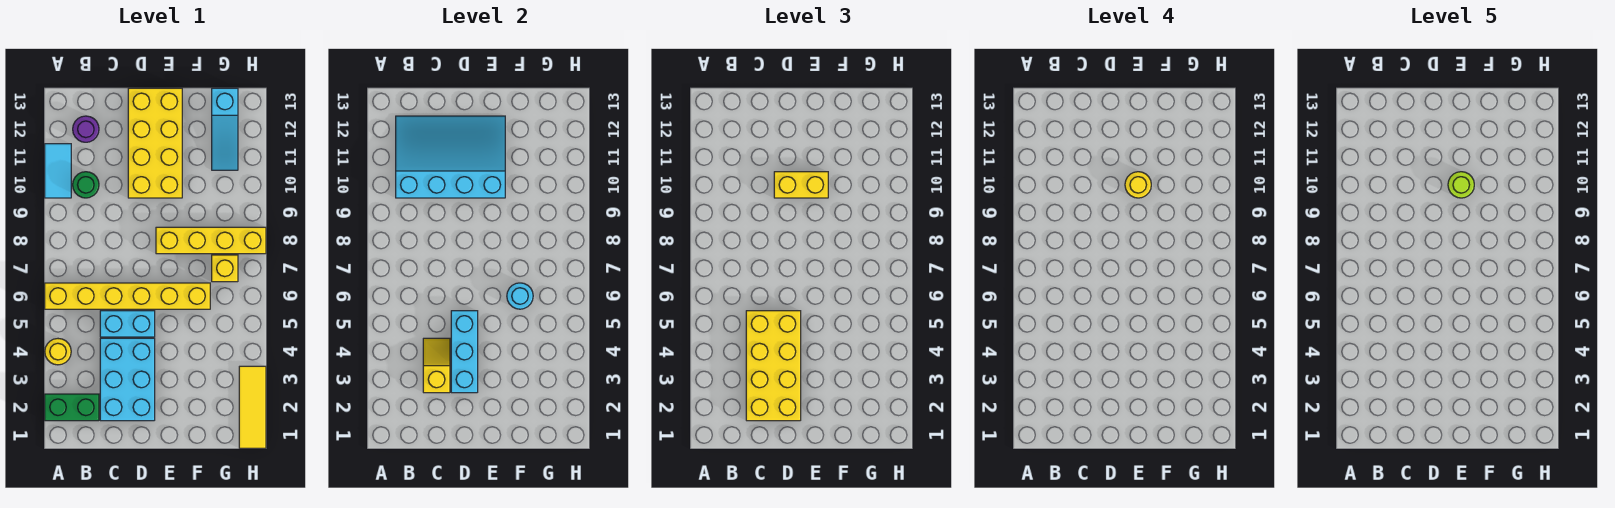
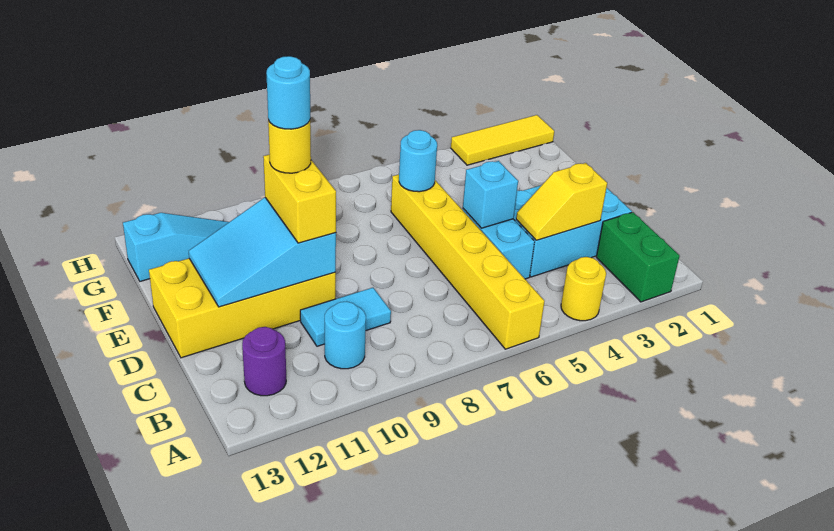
cyan tile A10:A11 level 1 -> cyan tile C9:C10 level 1
green round brick B10 level 1 -> cyan round brick B10 level 1
cyan slope B10:E12 level 2 top 10 -> cyan slope D10:E12 level 2 top 10
yellow brick C2:D5 level 3 -> none
cyan brick D3:D5 level 2 -> cyan brick D5 level 2
yellow brick E8:H8 level 1 -> none
lime round brick E10 level 5 -> cyan round brick E10 level 5
yellow brick G7 level 1 -> none

